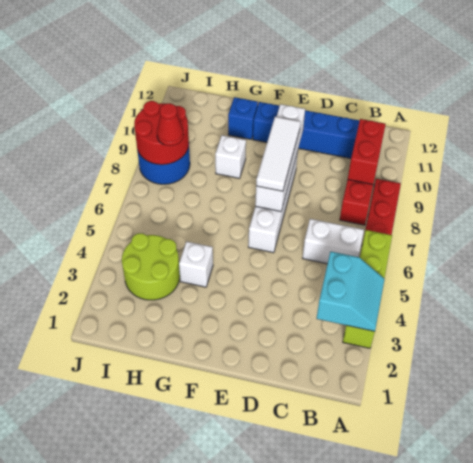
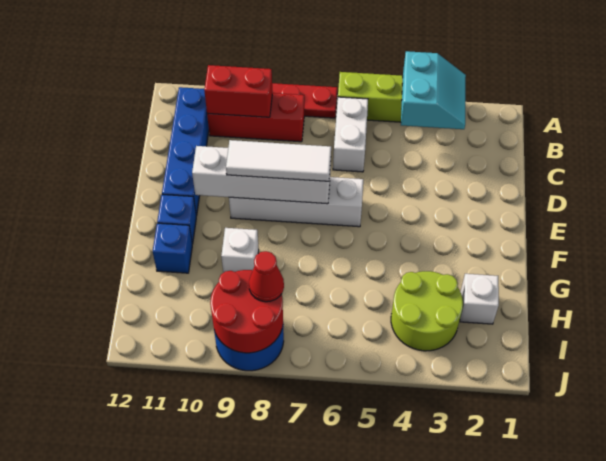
cyan slope A3:B4 level 2 top B -> cyan slope A3:B4 level 2 top 4
white brick G4 level 1 -> white brick H2 level 1

